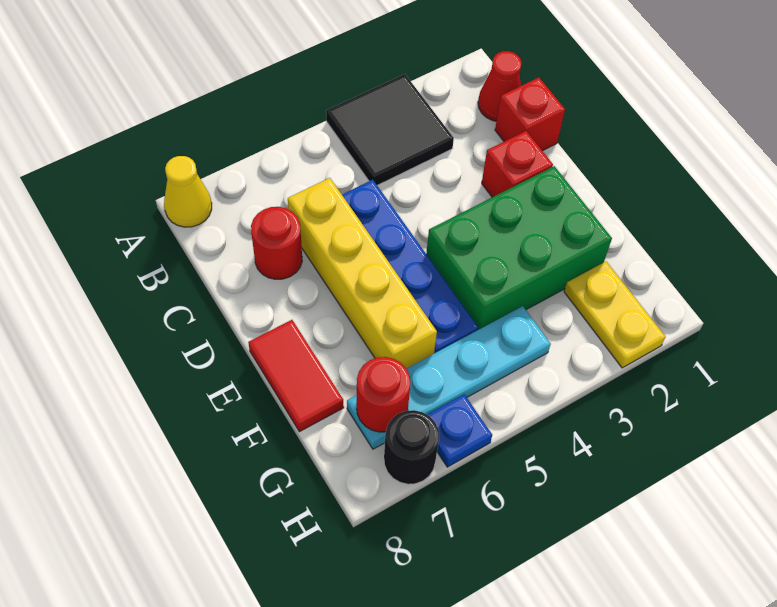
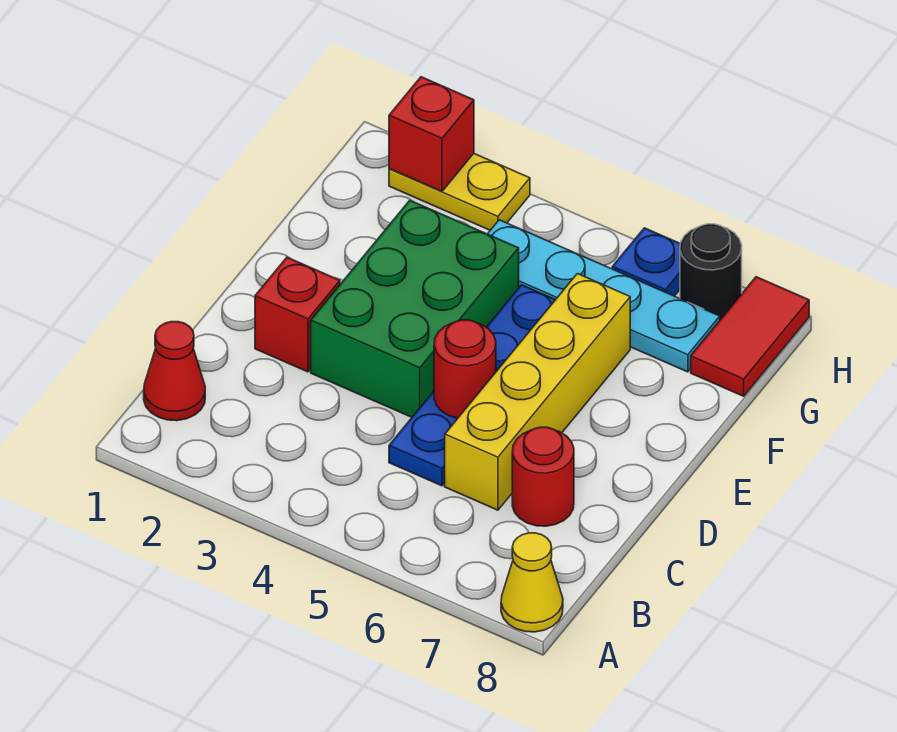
black tile A3:B4 level 1 -> none
red brick C1 level 1 -> red brick H2 level 2
green brick E2:F4 level 1 -> green brick D3:F4 level 1
red tile E8:F8 level 1 -> red tile G8:H8 level 1
yellow plate G2:H2 level 1 -> yellow plate H2:H3 level 1
red round brick G7 level 2 -> red round brick D5 level 2

